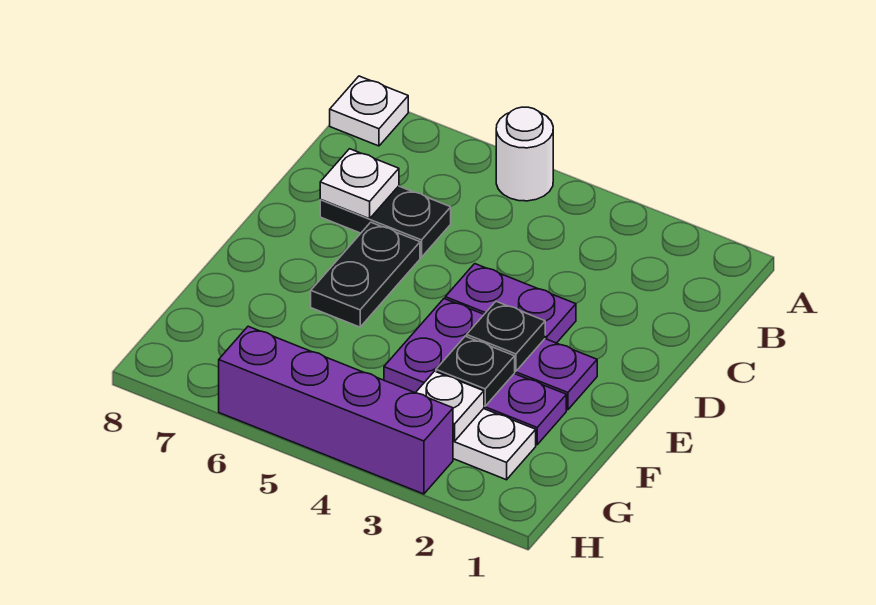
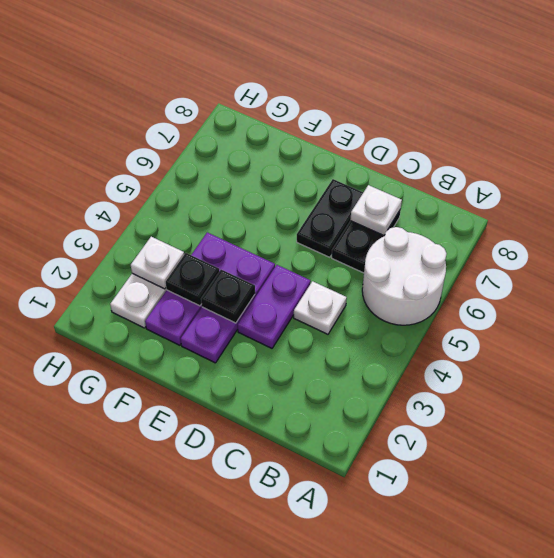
white round brick A5 level 1 -> white round brick A5:B6 level 1
white plate A8 level 1 -> white plate C4 level 1
black plate D6:E6 level 1 -> black plate D6:D7 level 1
purple brick H3:H6 level 1 -> none

